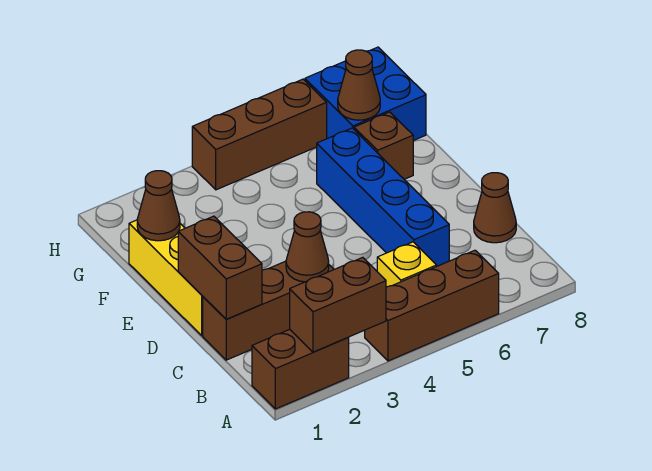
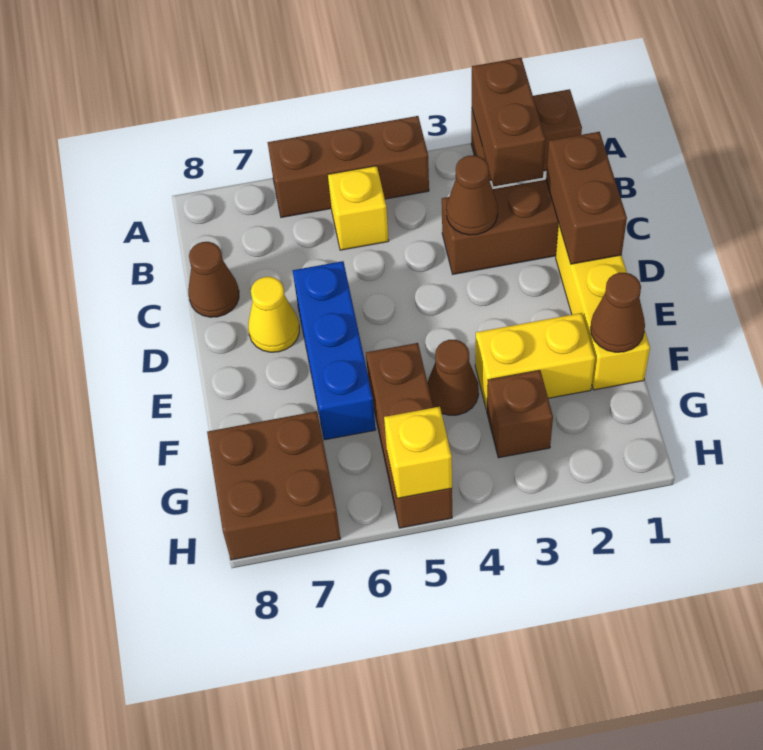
brown brick A2:A3 level 2 -> brown brick A2:B2 level 2
blue brick C6:F6 level 1 -> blue brick D6:F6 level 1
none -> yellow cone D7 level 1
none -> yellow brick F2:F3 level 1
brown brick F7 level 1 -> brown brick G3 level 1
blue brick G7:H8 level 1 -> brown brick G7:H8 level 1
brown cone G7 level 2 -> brown cone F4 level 1
brown brick H4:H6 level 1 -> brown brick F5:H5 level 1
none -> yellow brick H5 level 2

